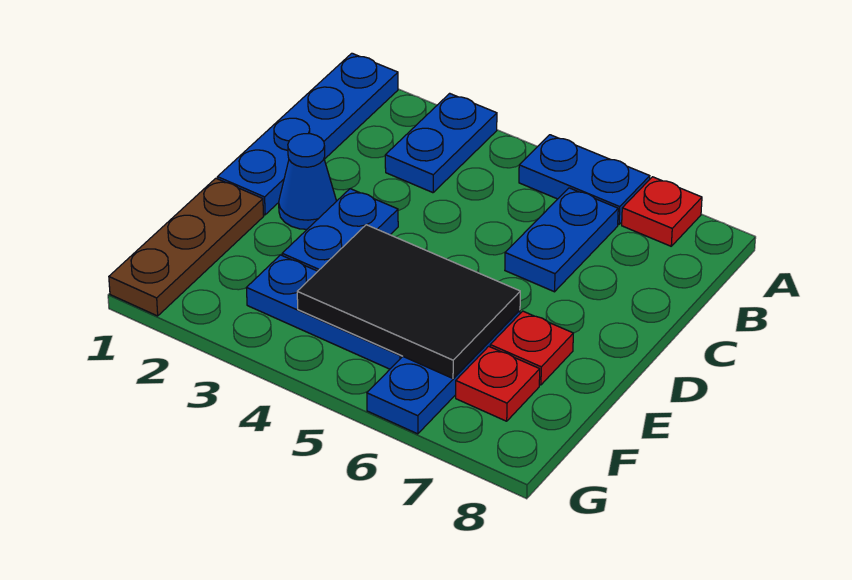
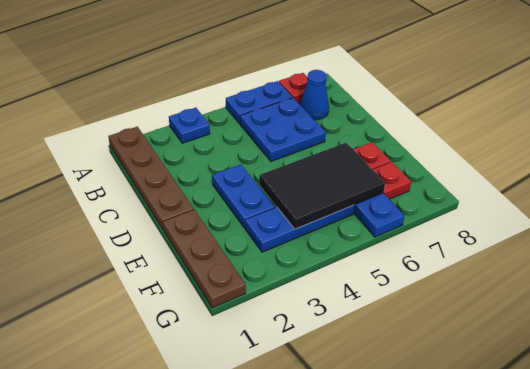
blue plate A1:D1 level 1 -> brown plate A1:D1 level 1
blue plate A3:B3 level 1 -> blue plate A3 level 1
blue plate B6:C6 level 1 -> blue plate B5:C6 level 1
blue cone D2 level 1 -> blue cone B7 level 1

